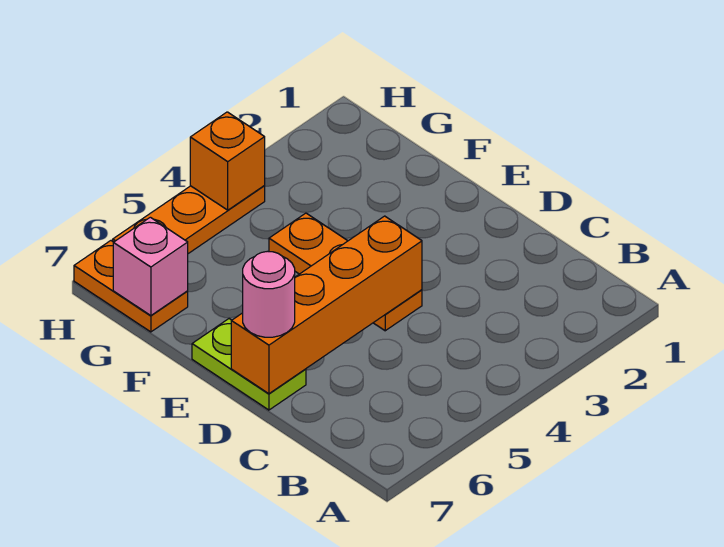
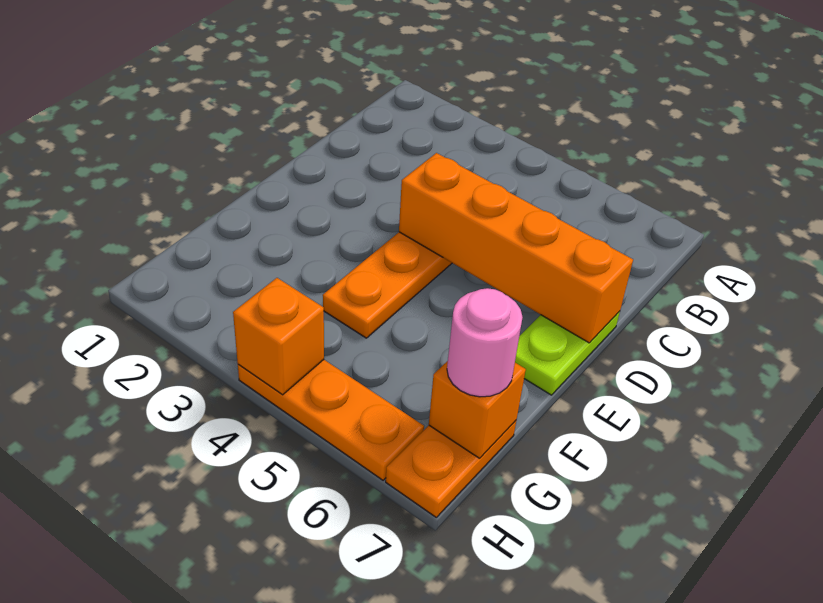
pink round brick D7 level 3 -> pink round brick G7 level 3
pink brick G7 level 2 -> orange brick G7 level 2

